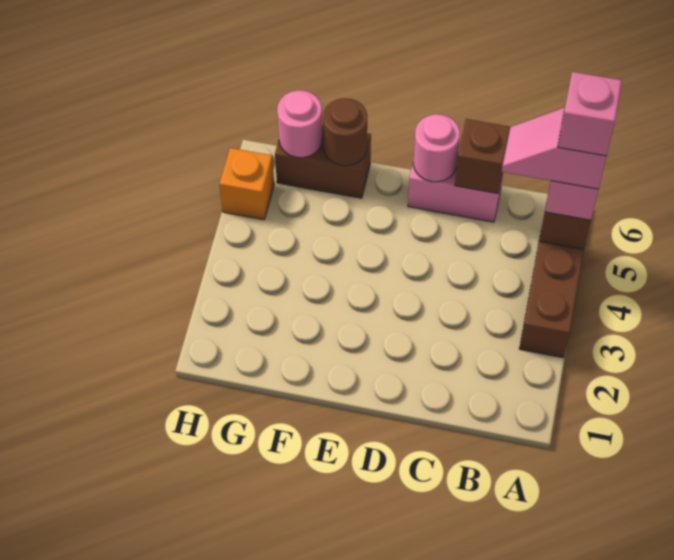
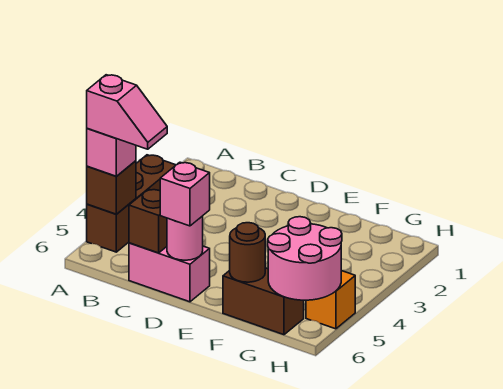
pink brick A5 level 5 -> pink brick D6 level 3
pink round brick G6 level 2 -> pink round brick G5:H6 level 2

